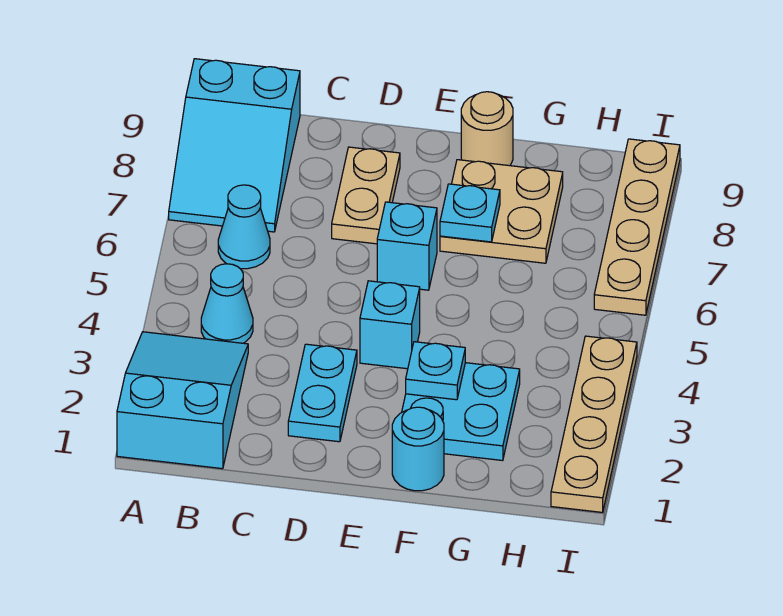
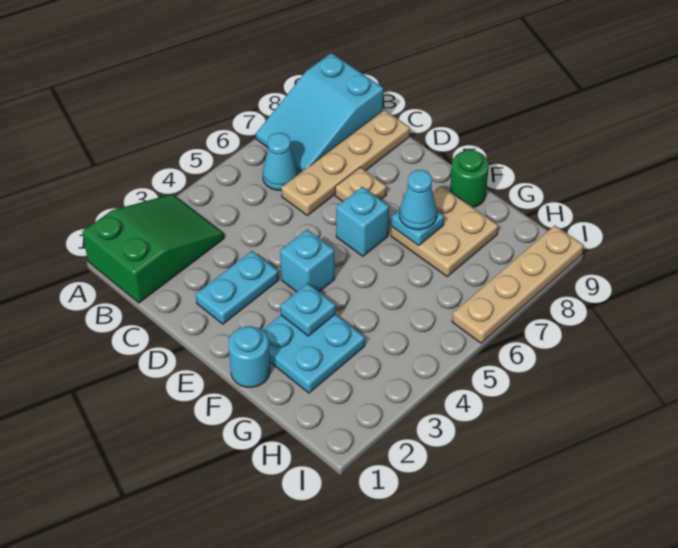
cyan slope A1:B3 level 1 top 1 -> green slope A1:B3 level 1 top 1
cyan cone B4 level 1 -> cyan cone F7 level 3
tan plate D7:D8 level 1 -> tan plate D7 level 1
tan round brick F9 level 1 -> green round brick F9 level 1
tan plate I1:I4 level 1 -> tan plate C6:C9 level 1

